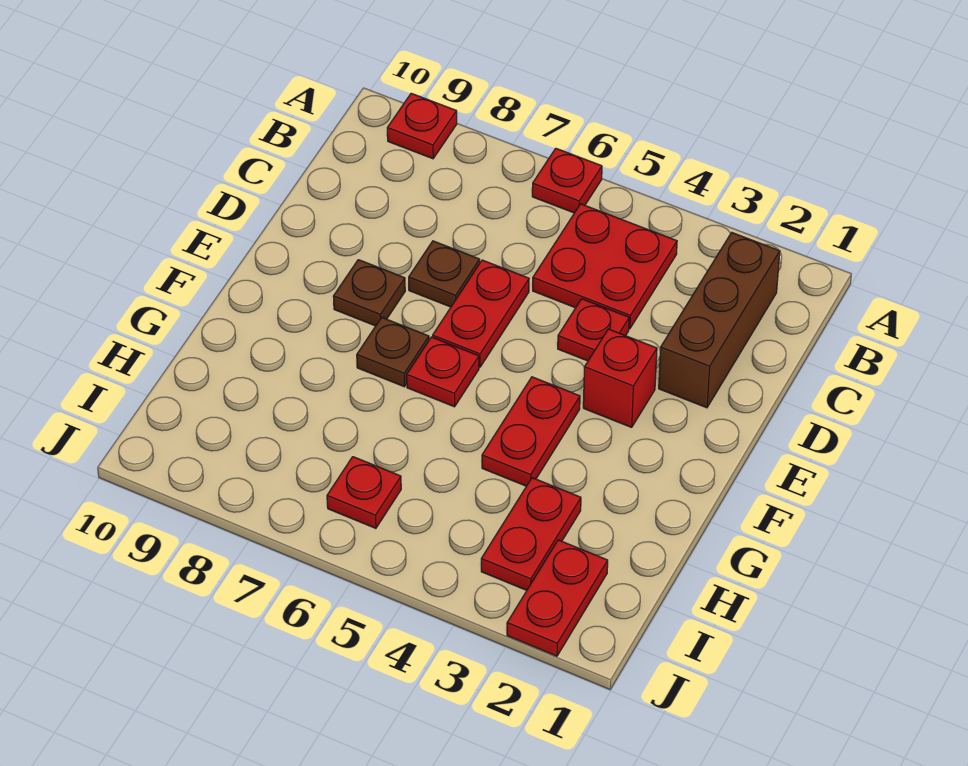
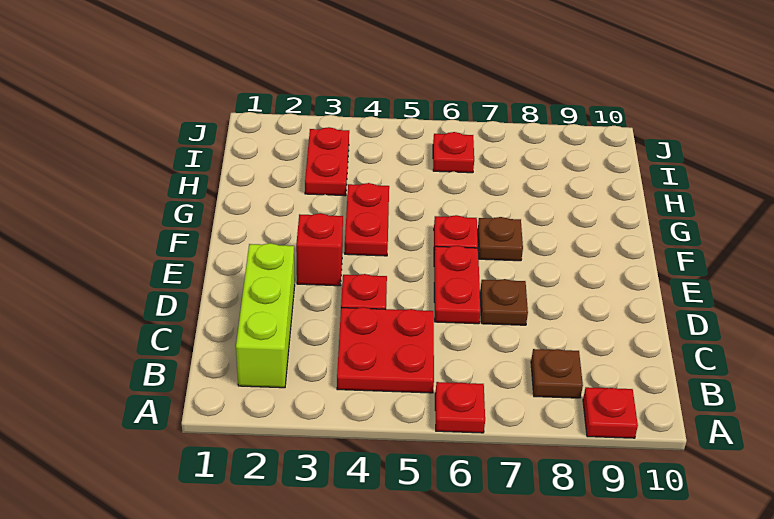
brown brick B2:D2 level 1 -> lime brick B2:D2 level 1
brown plate E8 level 1 -> brown plate B8 level 1
red plate I2:J2 level 1 -> none

